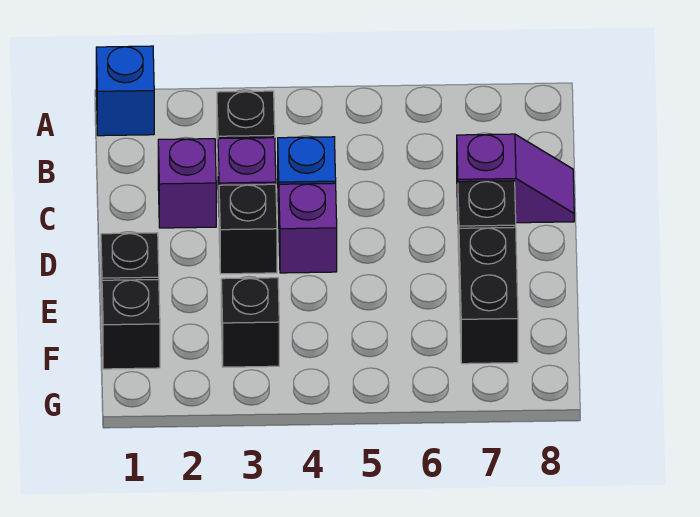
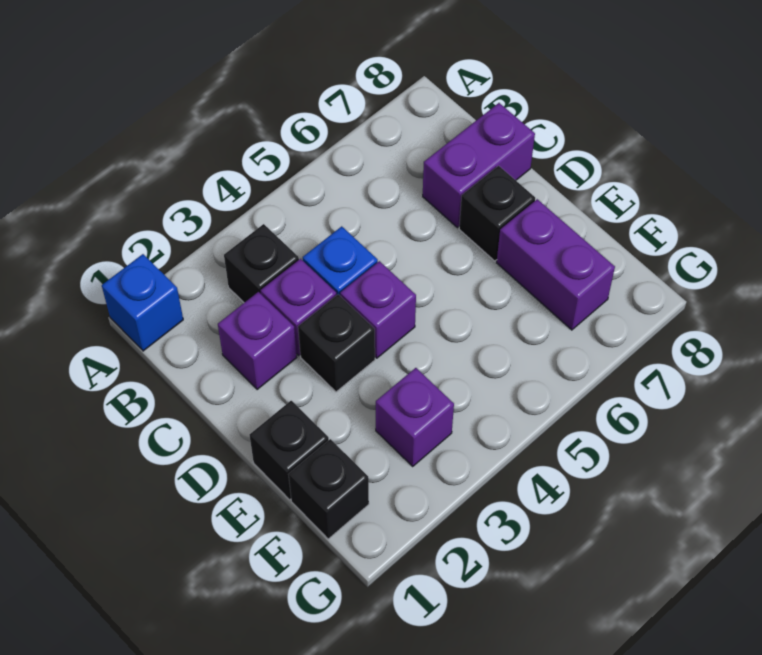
purple slope C7:C8 level 1 top 7 -> purple brick C7:C8 level 1
black brick E7:F7 level 1 -> purple brick E7:F7 level 1
black brick F3 level 1 -> purple brick F3 level 1

